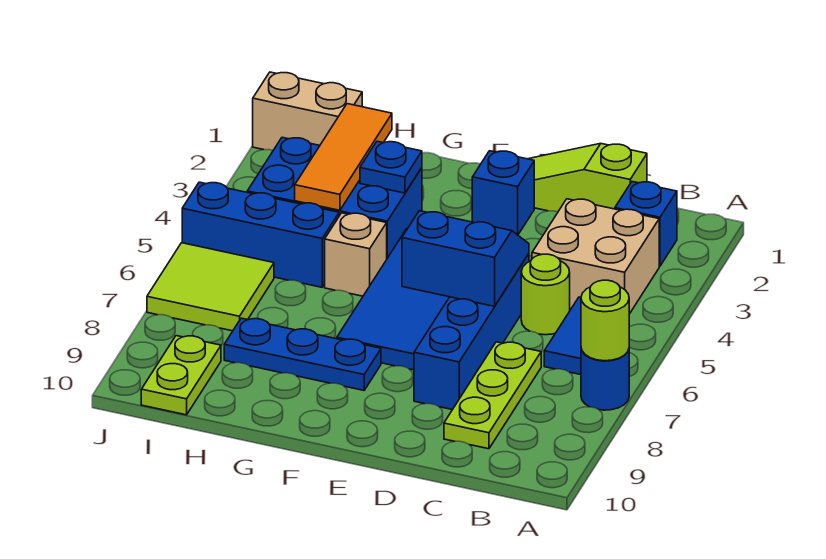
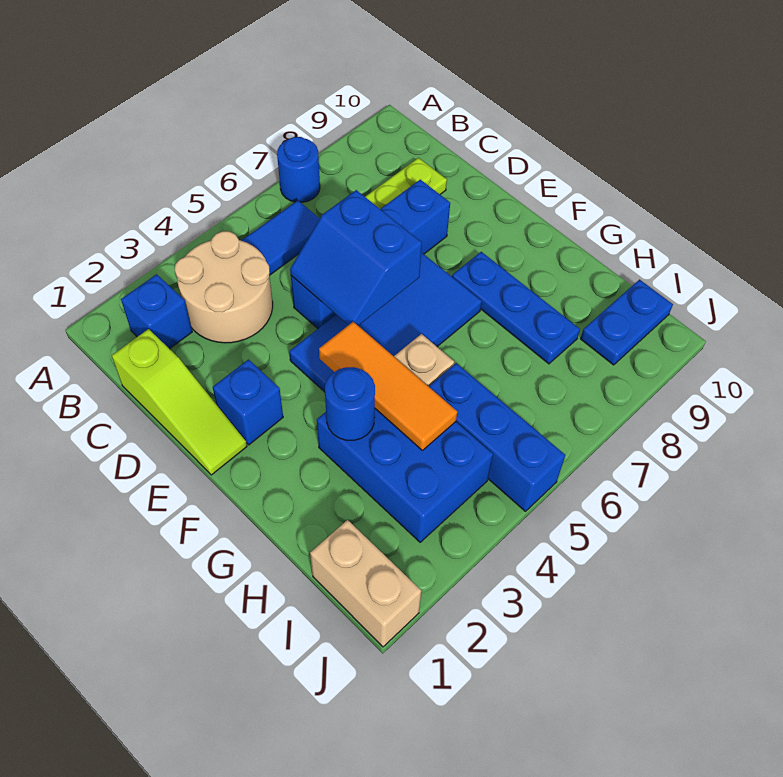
lime round brick A7 level 2 -> none
tan brick B3:C4 level 1 -> tan round brick B3:C4 level 1
lime round brick C5 level 1 -> none
blue plate G3 level 2 -> blue round brick G3 level 2
orange tile H2:H4 level 2 -> orange tile F4:H4 level 2
lime tile I6:J7 level 1 -> none
lime plate I9:I10 level 1 -> blue plate I9:I10 level 1

